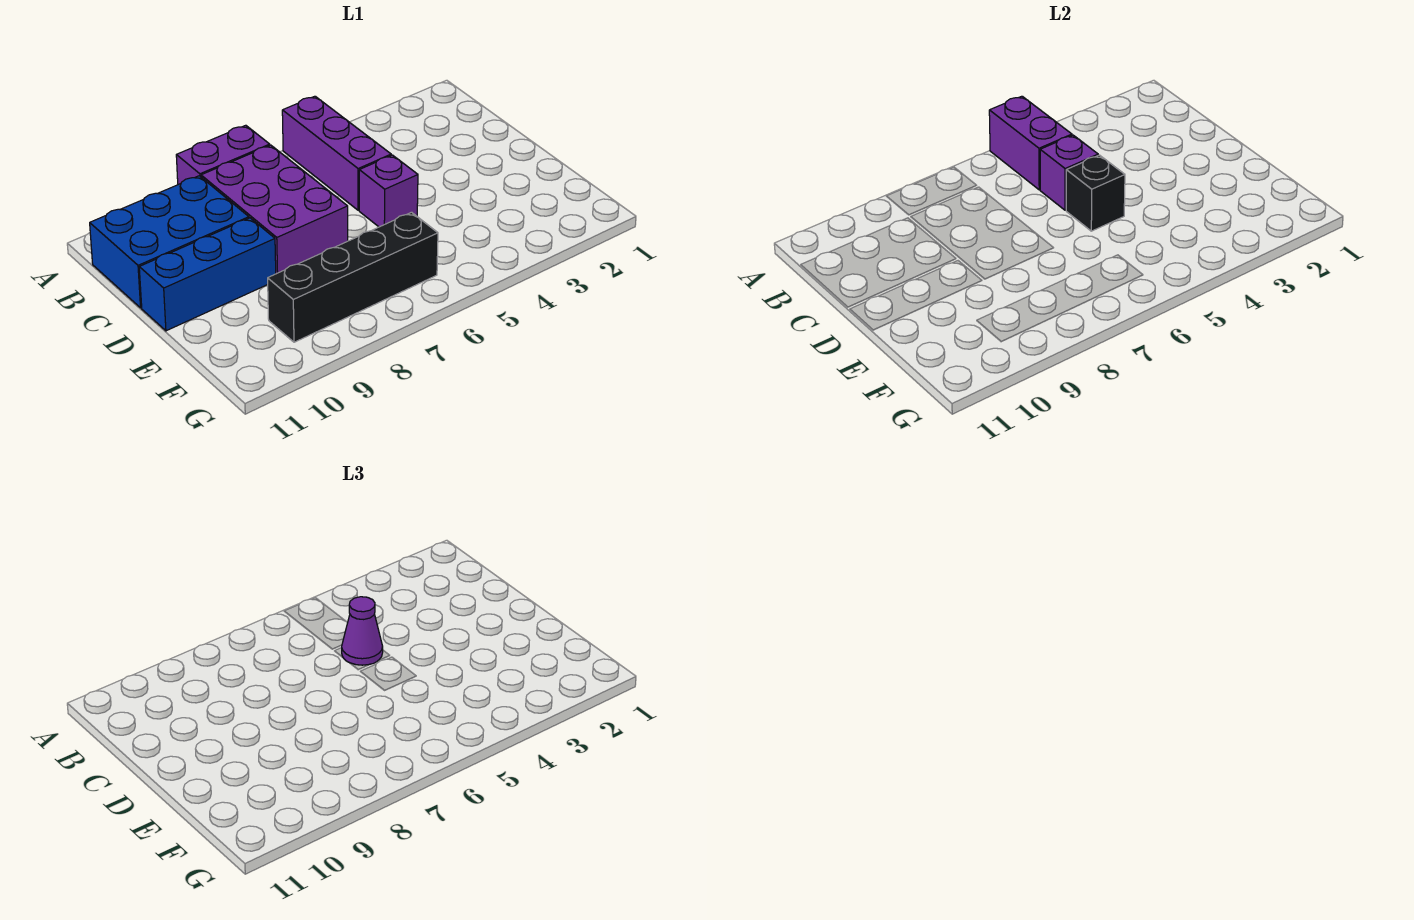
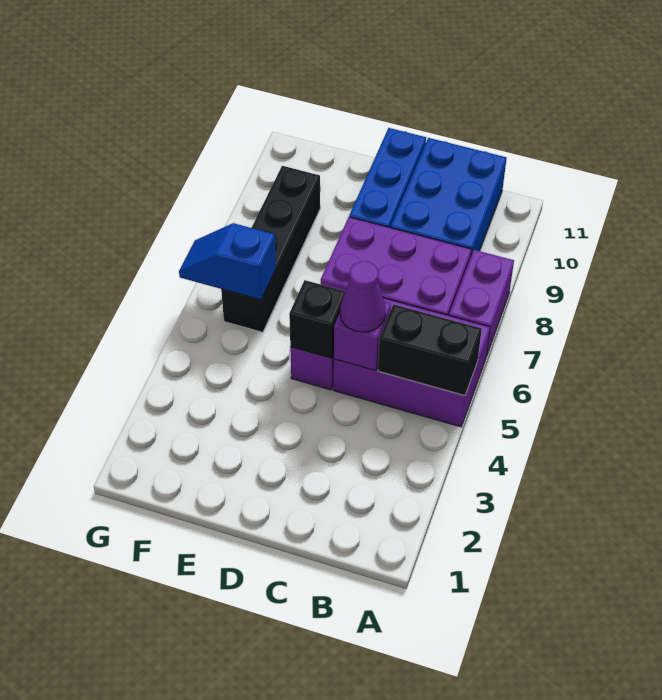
purple brick A5:C5 level 1 -> purple brick A5:C6 level 1
purple brick A5:B5 level 2 -> black brick A5:B5 level 2
none -> blue slope F6:G6 level 2 top F

